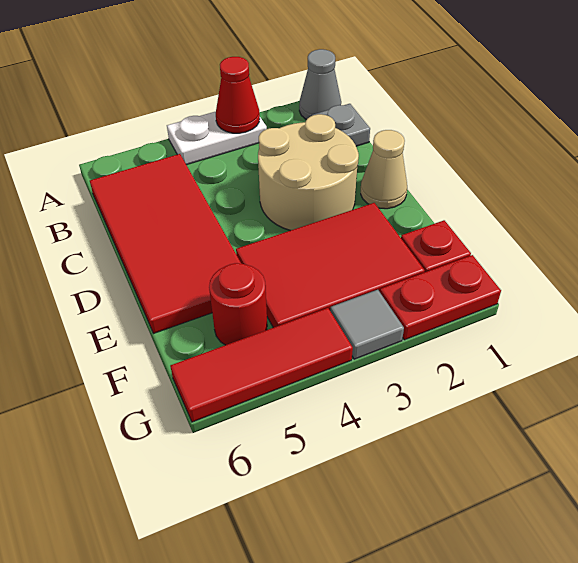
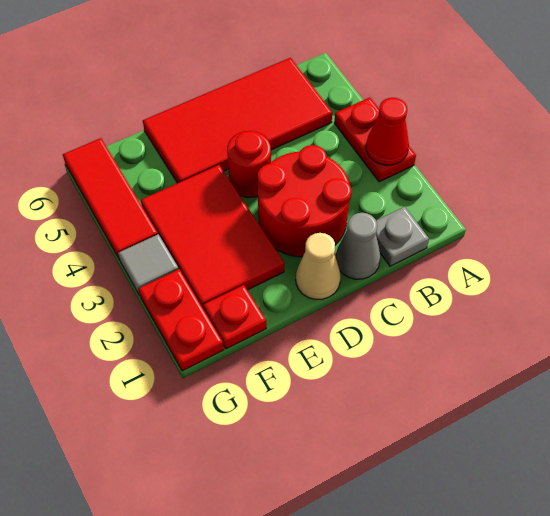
grey cone A1 level 1 -> grey cone C1 level 1
white plate A3:A4 level 1 -> red plate A3:A4 level 1
tan round brick C2:D3 level 1 -> red round brick C2:D3 level 1
red round brick F5 level 1 -> red round brick D4 level 1

